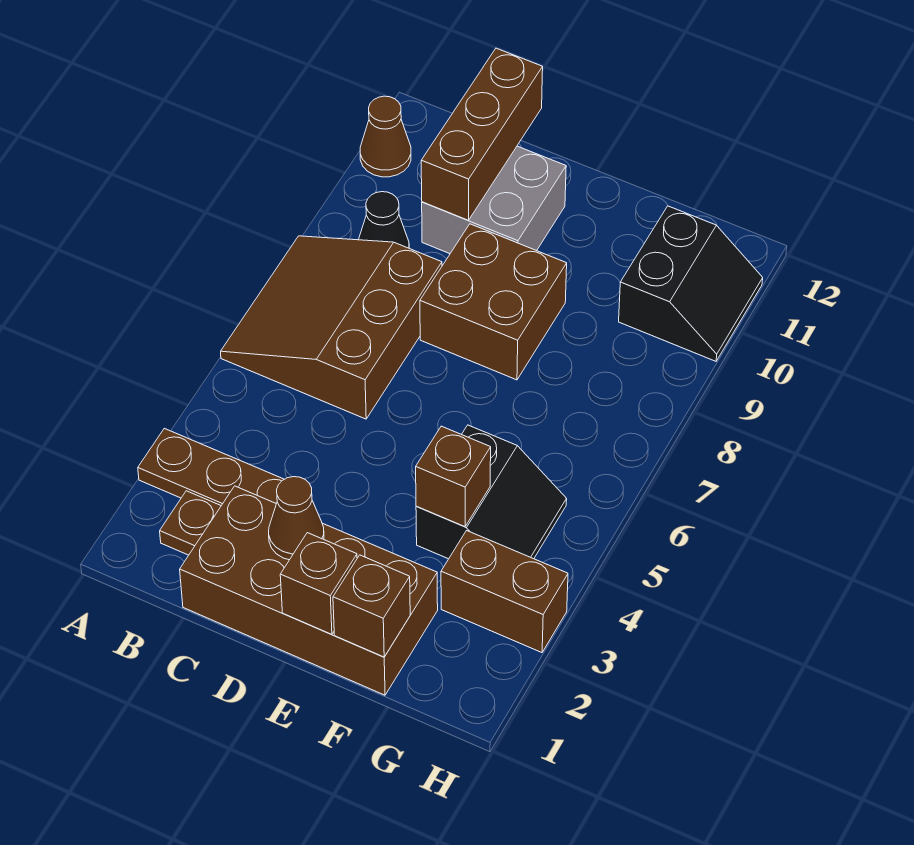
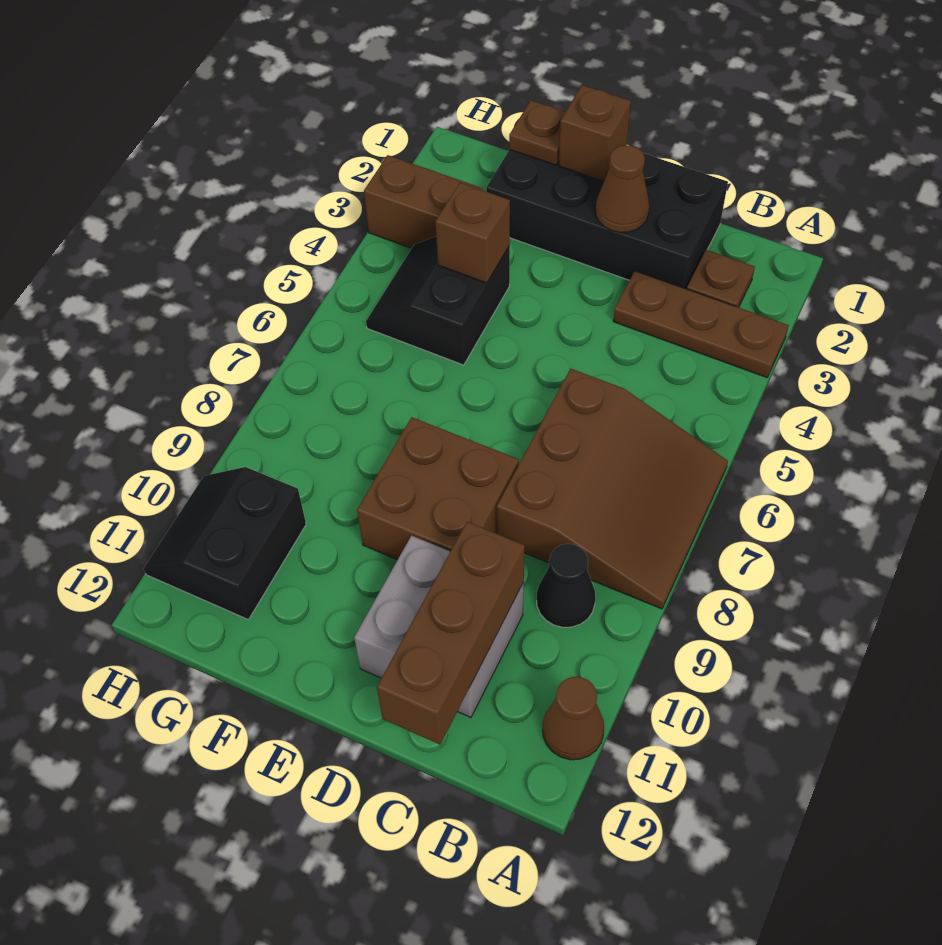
brown brick C1:F2 level 1 -> black brick C1:F2 level 1
brown brick F1 level 2 -> brown plate F1 level 2

